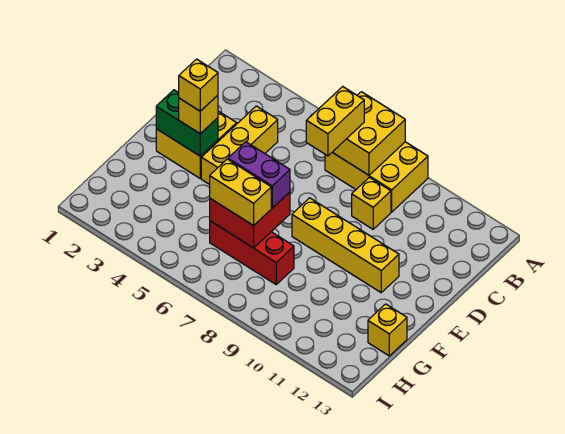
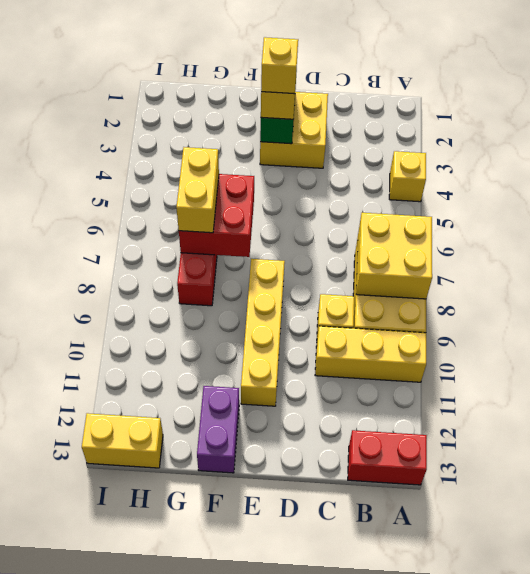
none -> red brick A13:B13 level 1
yellow brick B7:C7 level 3 -> yellow brick H13:I13 level 1
yellow brick C4:E4 level 1 -> yellow brick A10:C10 level 1
purple brick F6:F7 level 3 -> purple brick F12:F13 level 1
yellow brick G13 level 1 -> yellow brick A4 level 1

